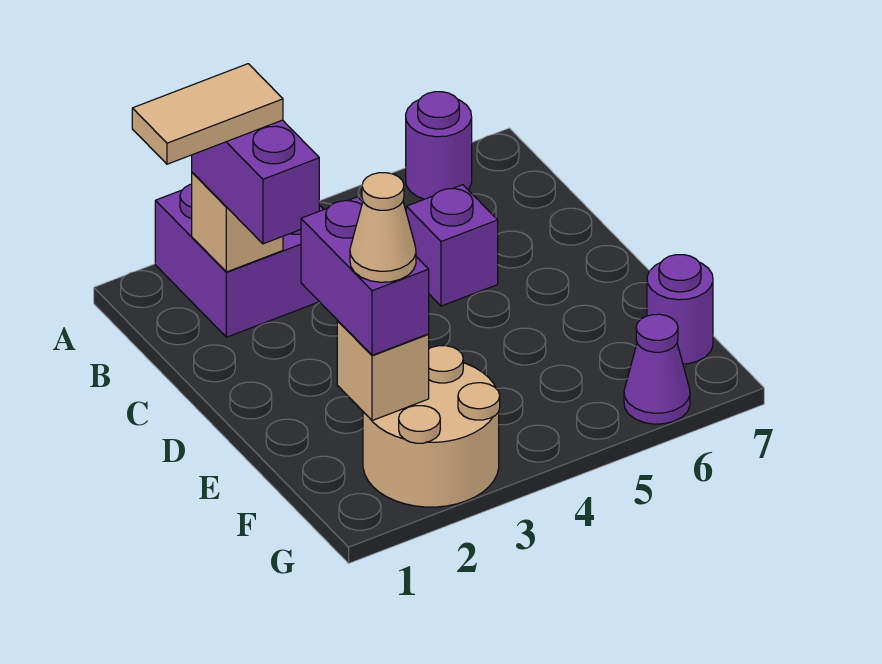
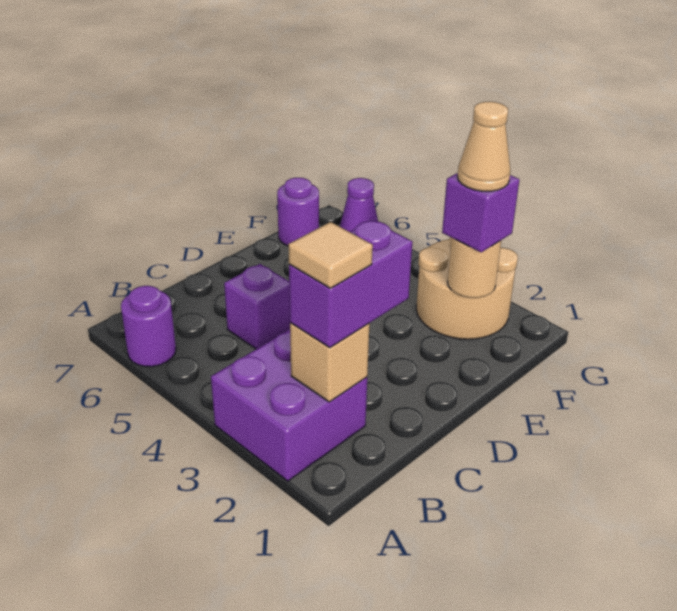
tan tile B1:B2 level 4 -> tan tile B2 level 4
purple brick E2:F2 level 3 -> purple brick F2 level 3
tan brick F2 level 2 -> tan round brick F2 level 2

